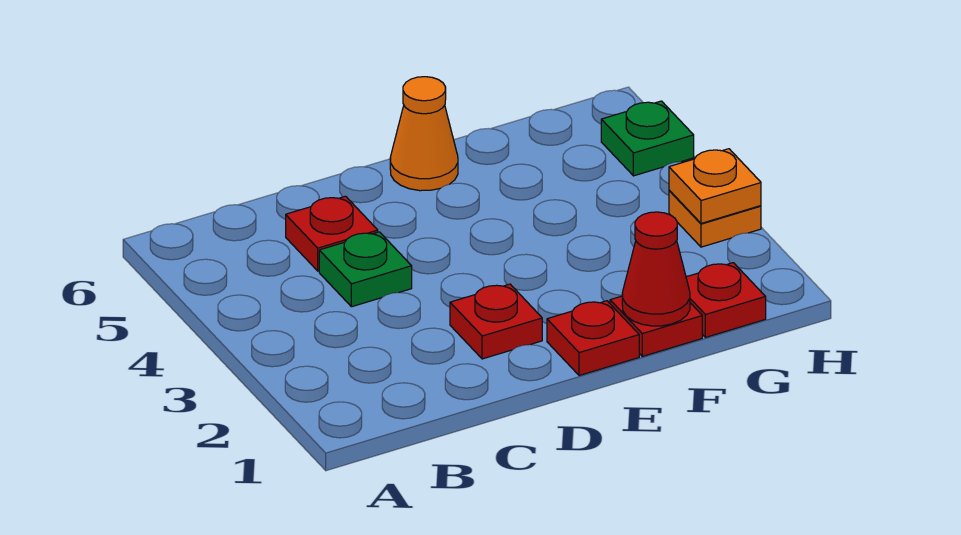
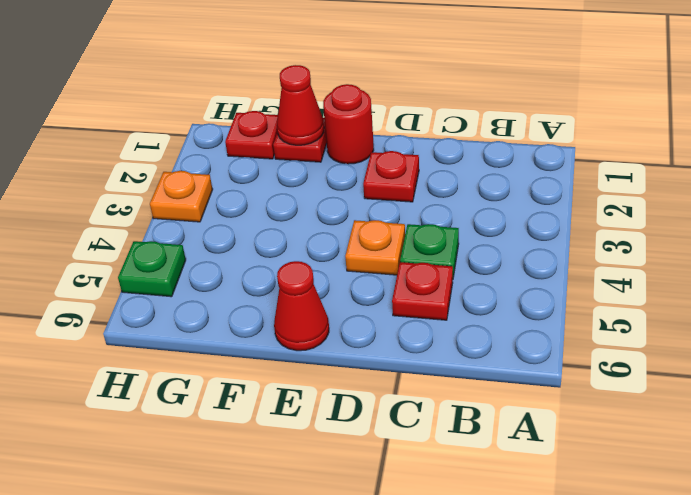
red plate E1 level 1 -> red round brick E1 level 1
orange cone E6 level 1 -> red cone E6 level 1
orange plate H3 level 2 -> orange plate D4 level 1

